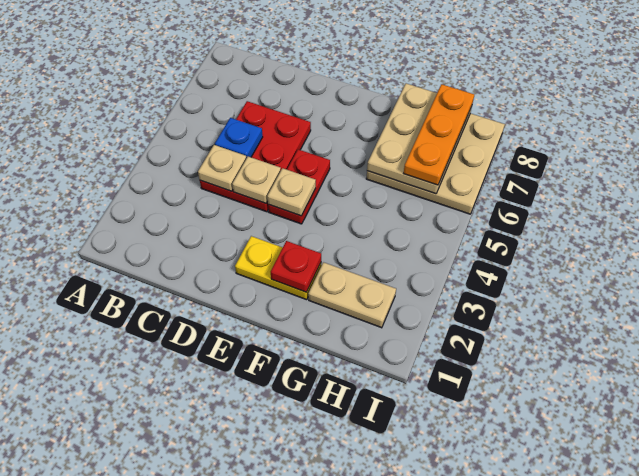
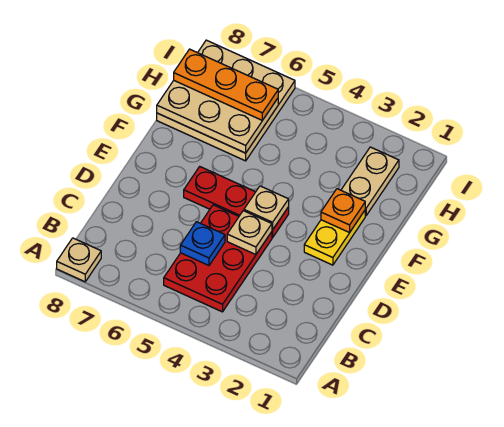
red plate C4:D6 level 1 -> red plate B4:D5 level 1
tan plate C4 level 2 -> tan plate A8 level 1
red plate E4:E5 level 1 -> red plate E4:E6 level 1
red plate F2 level 2 -> orange plate F2 level 2

